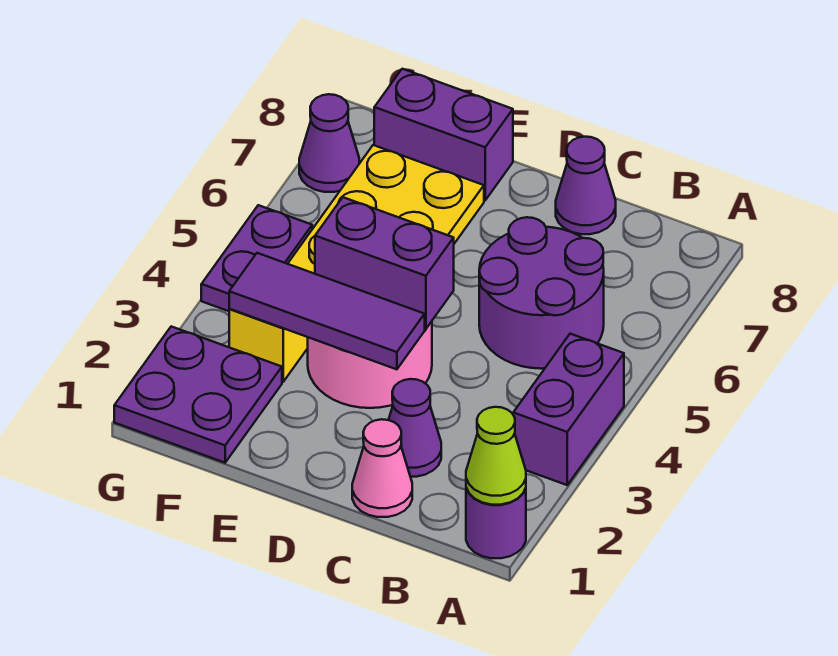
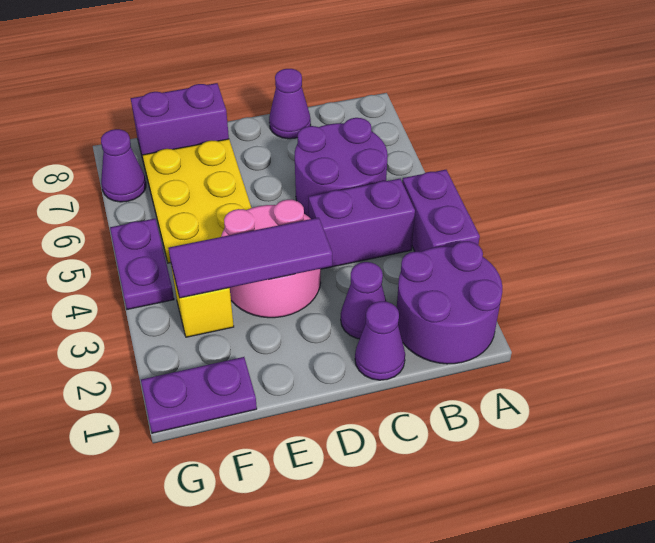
purple round brick A1 level 1 -> purple round brick A1:B2 level 1
lime cone A1 level 2 -> none
pink cone C1 level 1 -> purple cone C1 level 1
purple brick D4:E4 level 2 -> purple brick B4:C4 level 1
purple plate F1:G2 level 1 -> purple plate F1:G1 level 1

